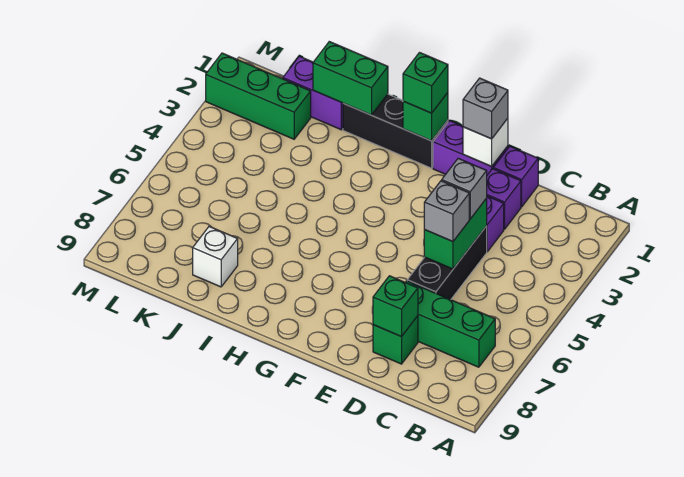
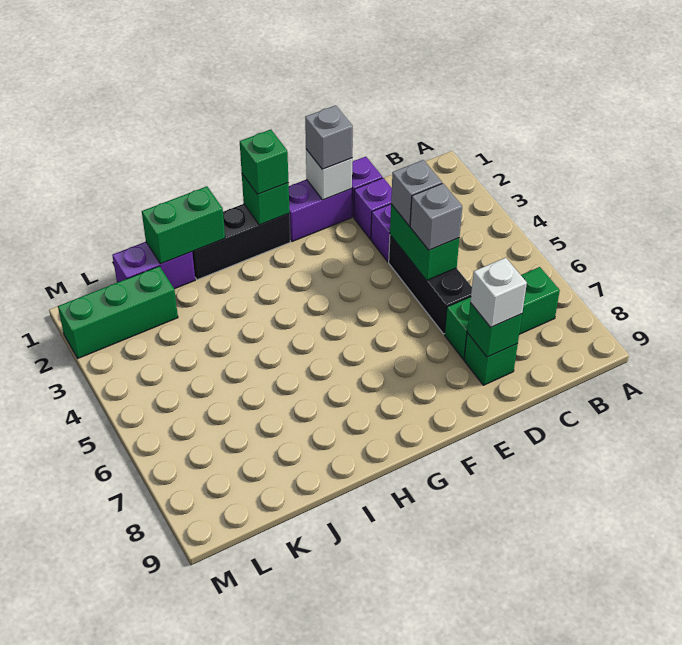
white brick J8 level 1 -> white brick D8 level 3

